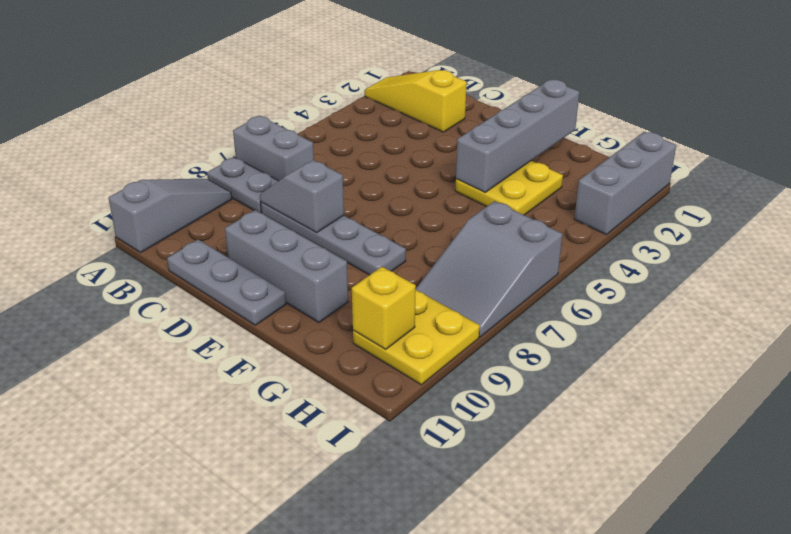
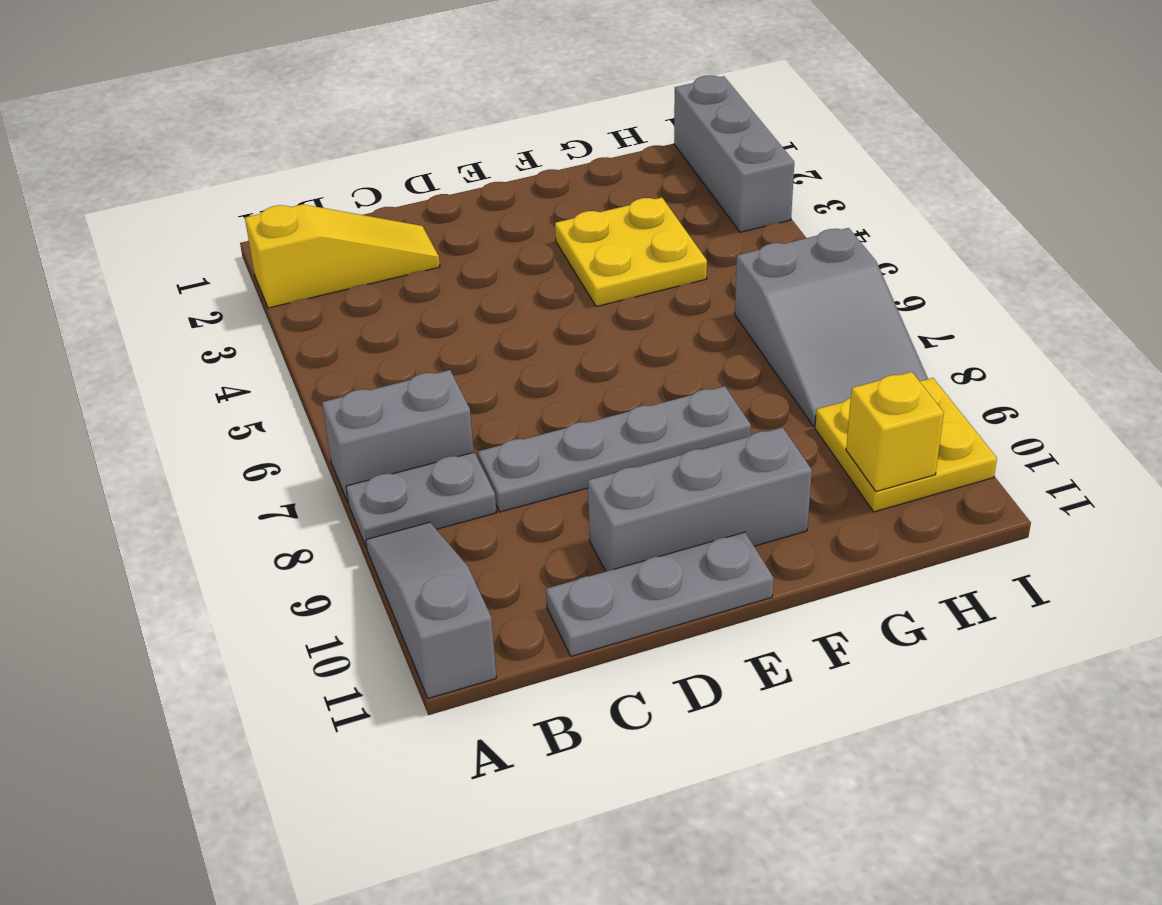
yellow slope A2:C2 level 1 top C -> yellow slope A2:C2 level 1 top A
grey slope C8:D8 level 2 top D -> none
grey brick F1:F4 level 2 -> none

